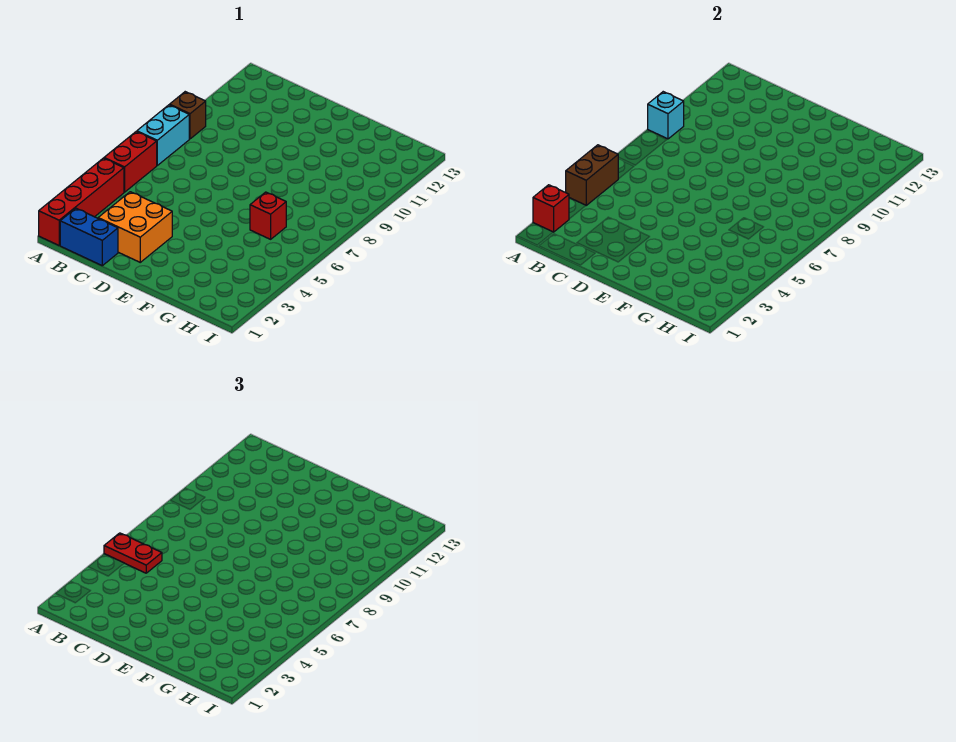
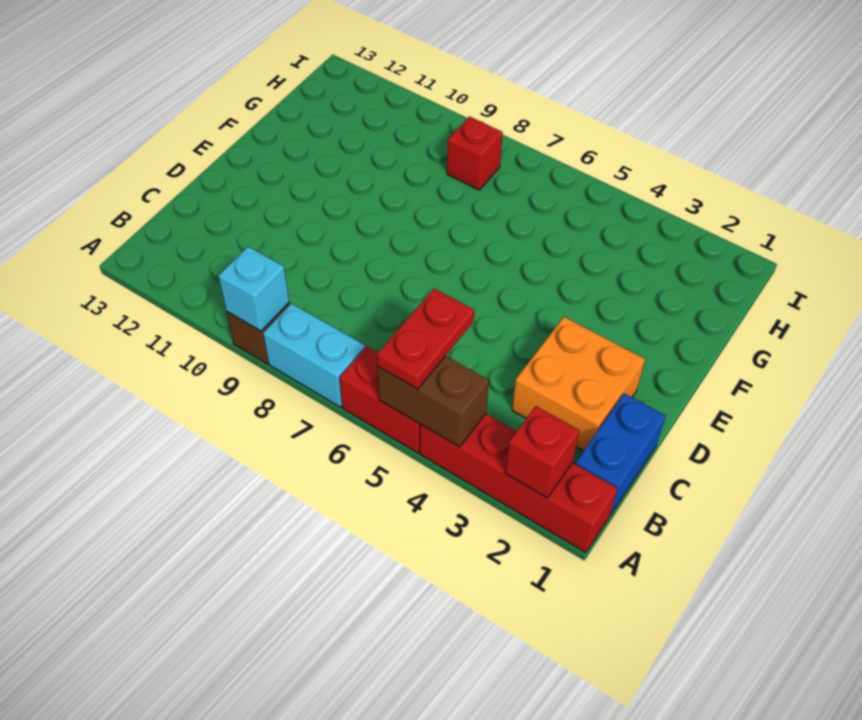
red brick G6 level 1 -> red brick H8 level 1

